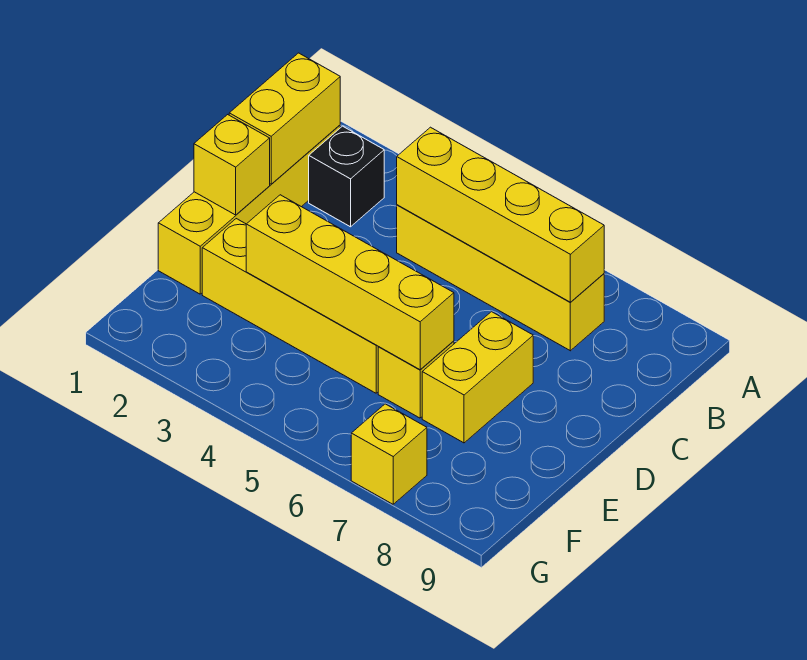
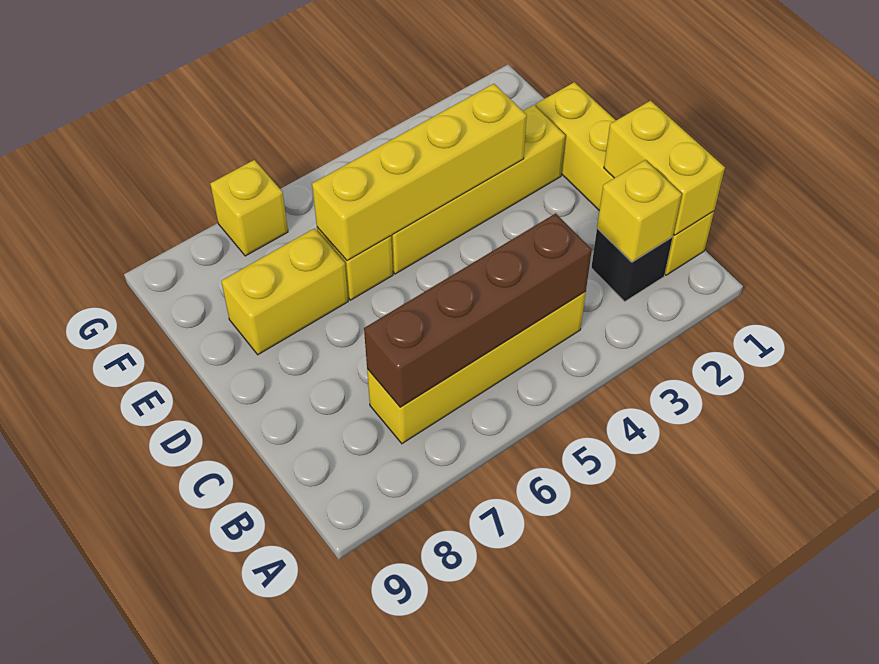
yellow brick B4:B7 level 2 -> brown brick B4:B7 level 2
yellow brick D1 level 2 -> yellow brick B2 level 2
yellow brick D7:E7 level 1 -> yellow brick E7:E8 level 1

